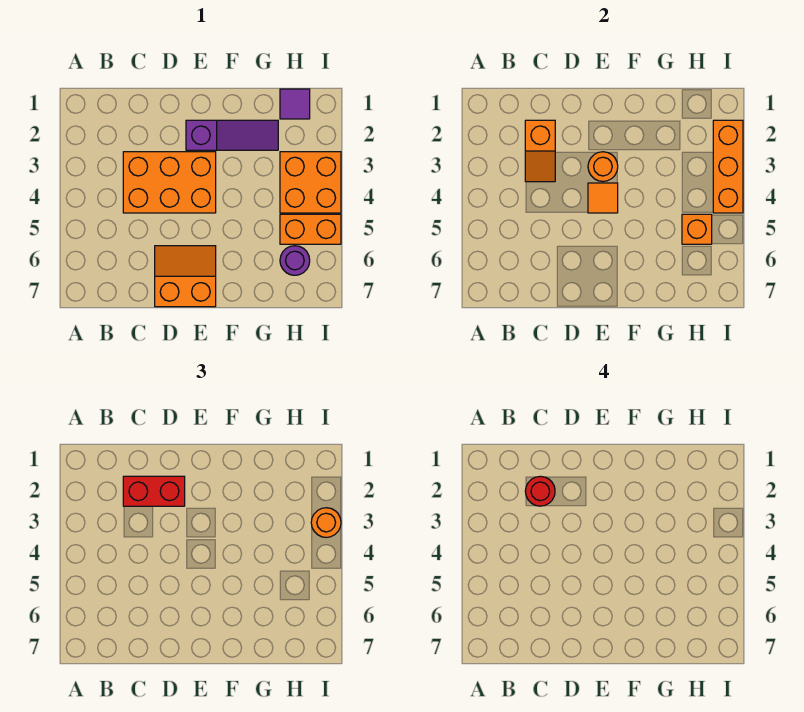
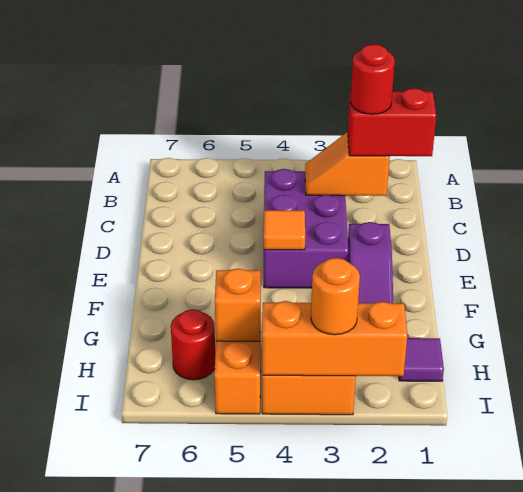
red brick C2:D2 level 3 -> red brick C1:C2 level 3
orange brick C3:E4 level 1 -> purple brick C3:E4 level 1
orange slope D6:E7 level 1 top 7 -> none
orange round brick E3 level 2 -> none
purple round brick H6 level 1 -> red round brick H6 level 1

